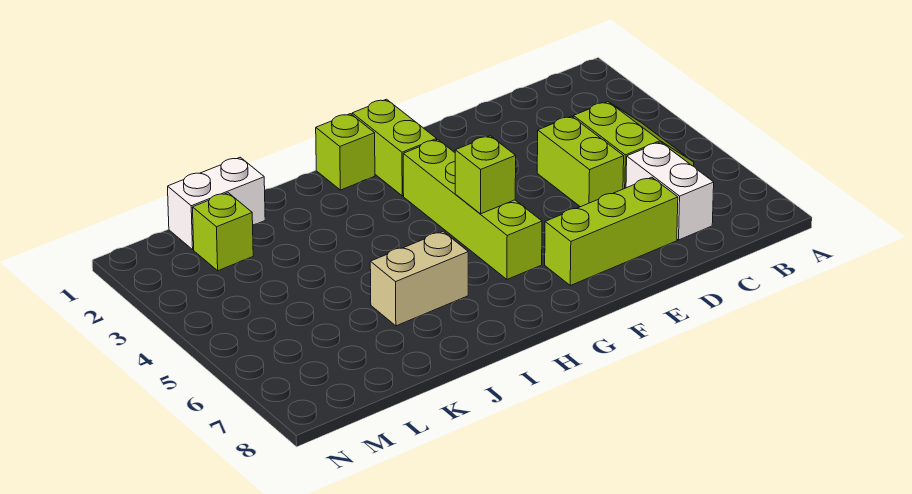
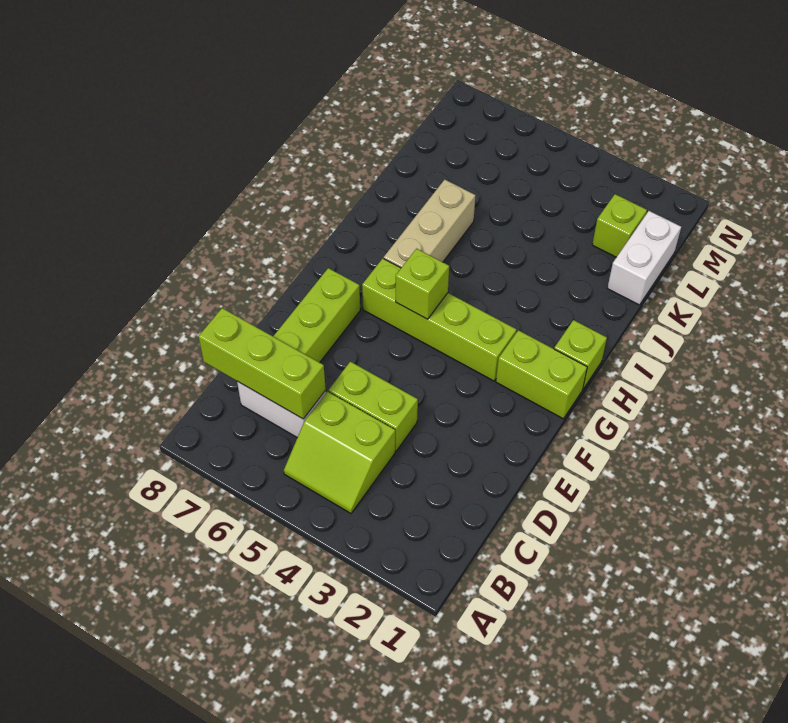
none -> lime brick C6:C8 level 2
tan brick I6:J6 level 1 -> tan brick H6:J6 level 1

